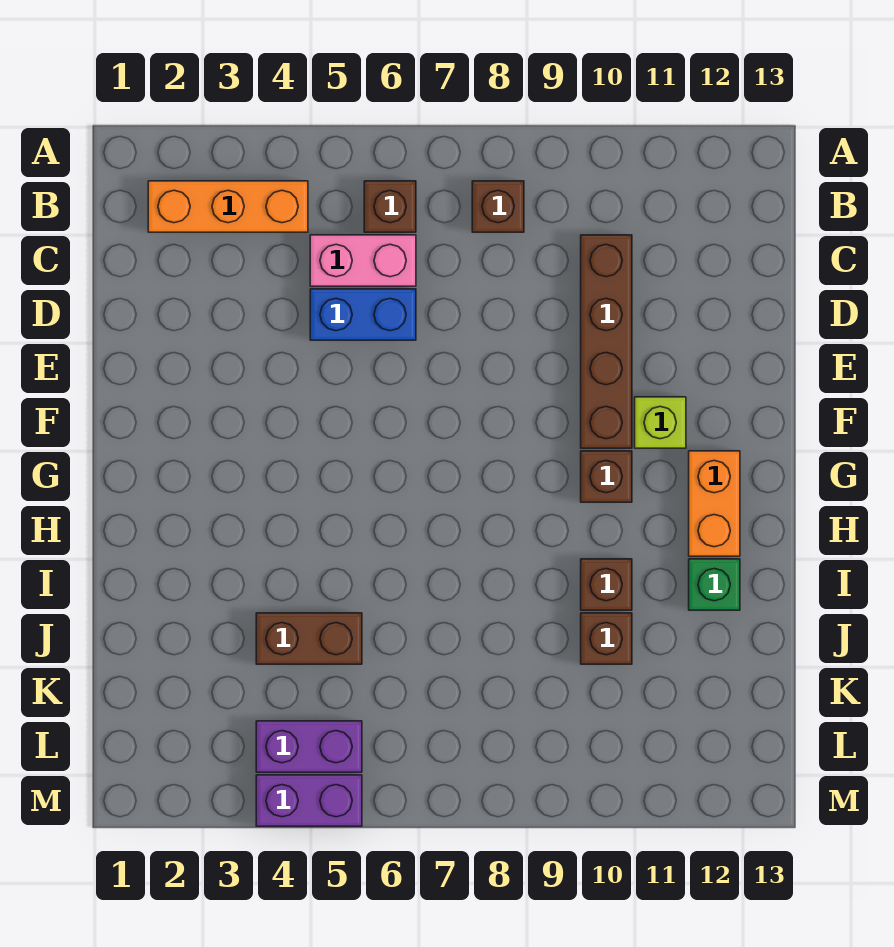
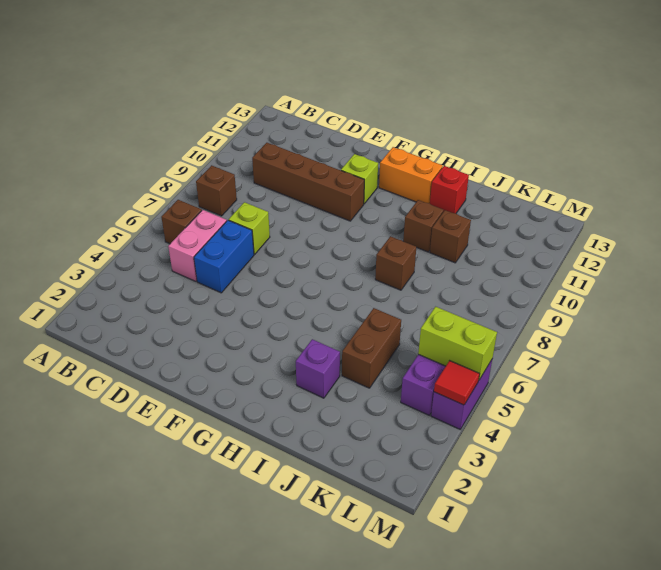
orange brick B2:B4 level 1 -> none
none -> lime brick D7 level 1
brown brick G10 level 1 -> brown brick I8 level 1
none -> purple brick I3 level 1
green brick I12 level 1 -> red brick I12 level 1
none -> lime brick L5:M5 level 2
none -> red tile M4 level 2

